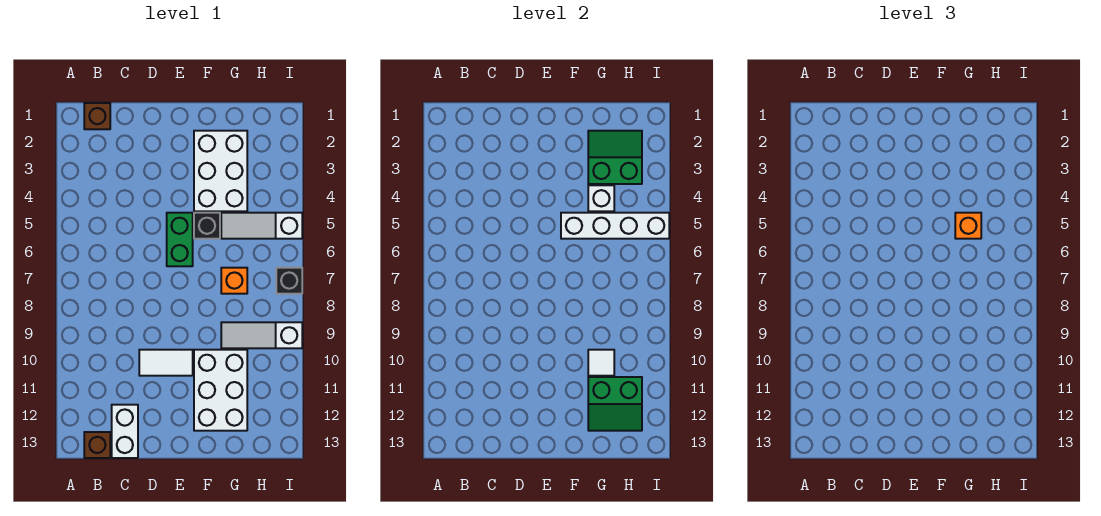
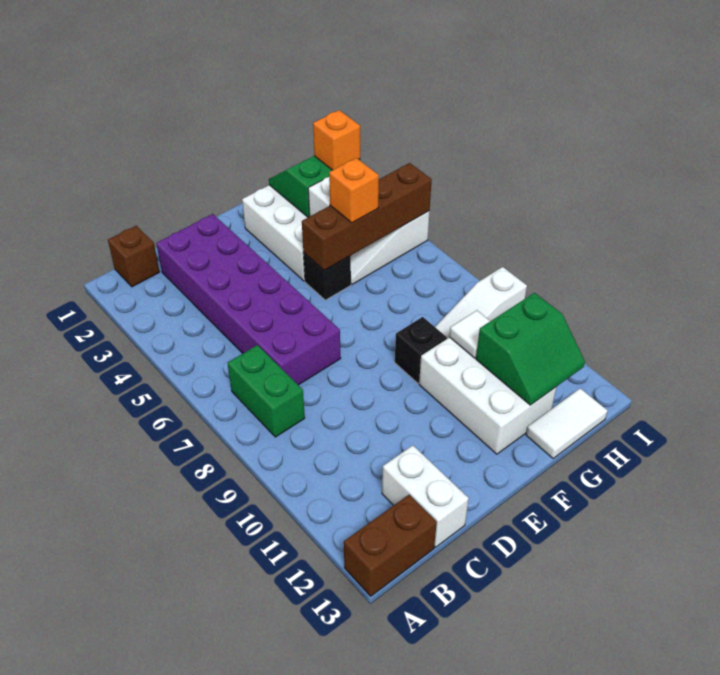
brown brick B13 level 1 -> brown brick A13:B13 level 1
none -> purple brick C2:D7 level 1
white tile D10:E10 level 1 -> white tile G13:H13 level 1
green brick E5:E6 level 1 -> green brick B7:B8 level 1
white brick F5:I5 level 2 -> brown brick F5:I5 level 2
orange brick G7 level 1 -> orange brick H3 level 3
black brick I7 level 1 -> black brick F9 level 1

